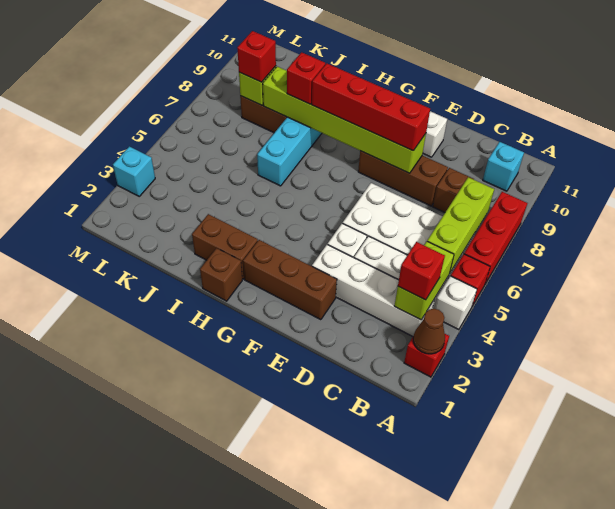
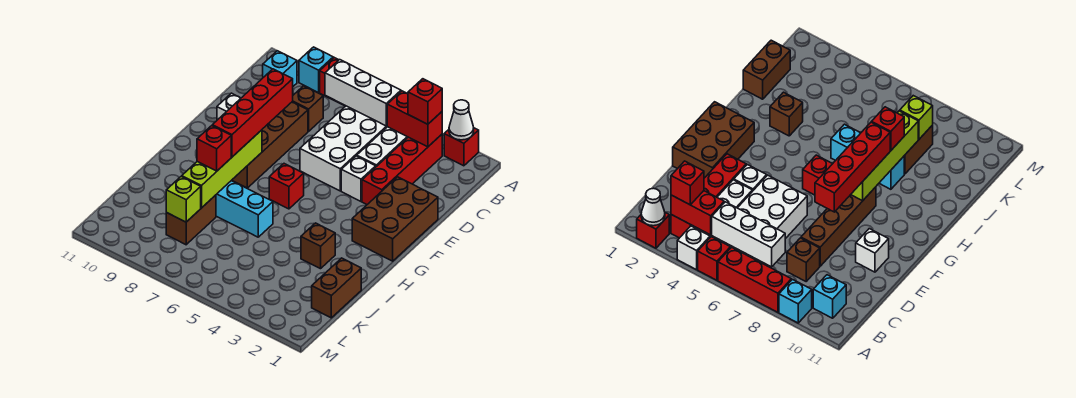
brown cone A2 level 2 -> white cone A2 level 2
white brick B3:E3 level 1 -> red brick B3:E3 level 1
lime brick B3:B4 level 2 -> red brick B3:B4 level 2
lime brick B5:B7 level 2 -> white brick B5:B7 level 2
brown brick D8:F8 level 1 -> brown brick D8:G8 level 1
brown brick E2:G2 level 1 -> brown brick E1:G2 level 1
lime brick E8:J8 level 2 -> lime brick G8:J8 level 2
brown brick H1 level 1 -> brown brick I3 level 1
brown brick H2:I2 level 1 -> brown brick J1:K1 level 1
red brick K8 level 3 -> red brick G6 level 1
cyan brick M3 level 1 -> cyan brick A9 level 1

